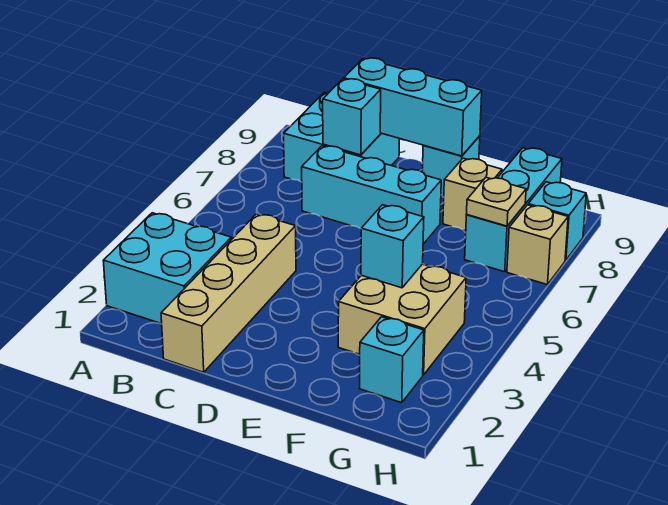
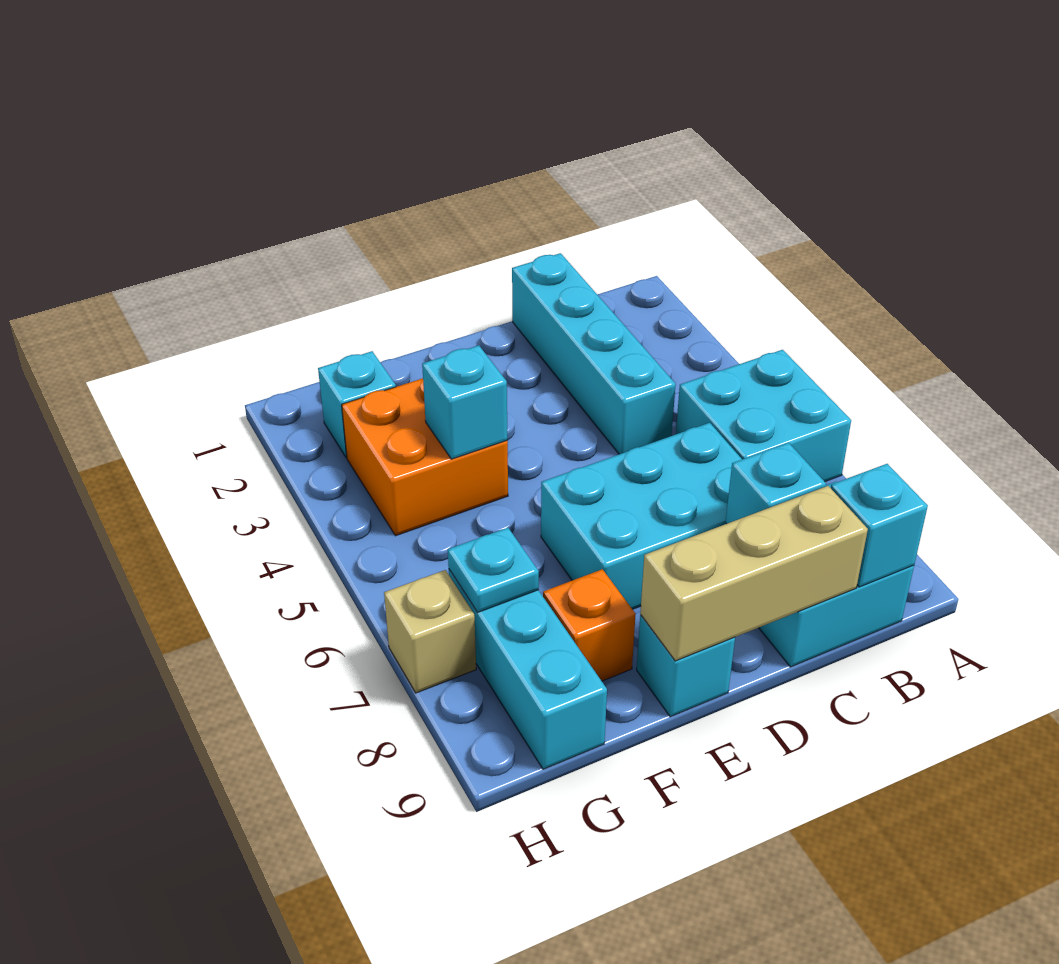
cyan brick A2:B3 level 1 -> cyan brick A5:B6 level 1
tan brick C1:C4 level 1 -> cyan brick C1:C4 level 1
cyan brick C7:E7 level 1 -> cyan brick C6:E7 level 1
cyan brick C9:E9 level 2 -> tan brick C9:E9 level 2
tan brick F3:G4 level 1 -> orange brick F3:G4 level 1
tan brick F8 level 1 -> orange brick F8 level 1
tan plate G7 level 2 -> cyan plate G7 level 2
cyan brick H8 level 1 -> cyan brick B9 level 2

